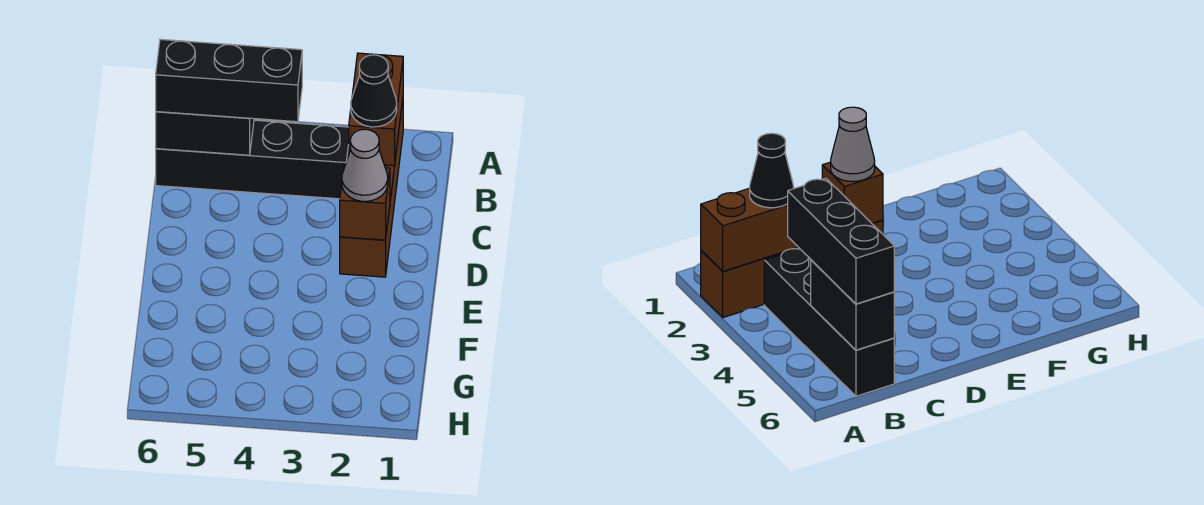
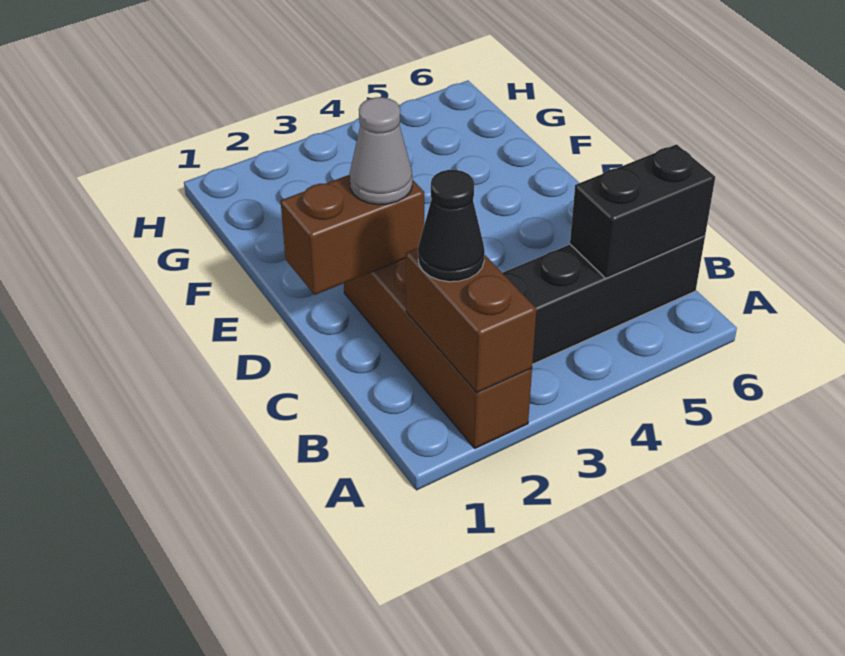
black brick B4:B6 level 3 -> none
brown brick D2 level 2 -> brown brick D1:D2 level 2

